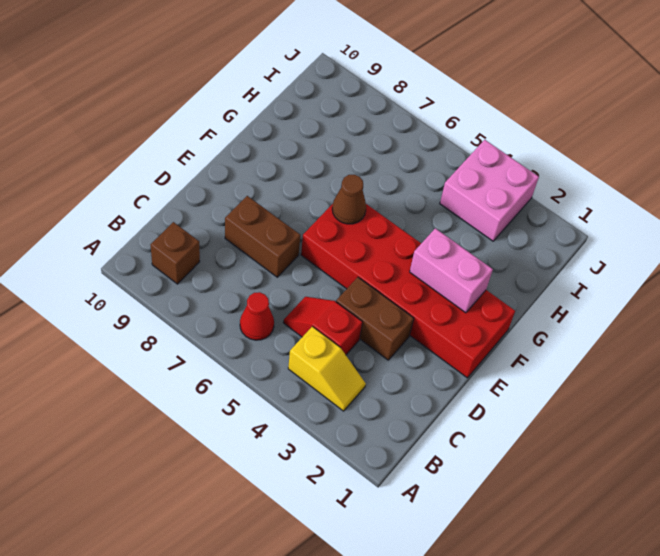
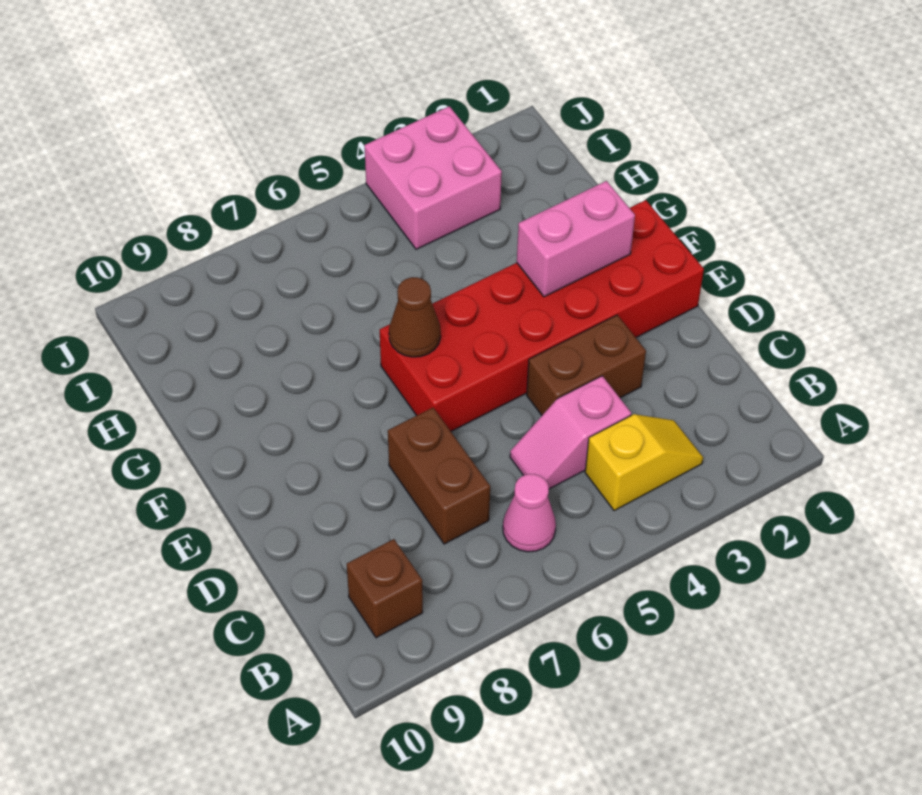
red cone B6 level 1 -> pink cone B6 level 1
red slope C4:C5 level 1 top 4 -> pink slope C4:C5 level 1 top 4
brown brick D7:D8 level 1 -> brown brick C7:D7 level 1

